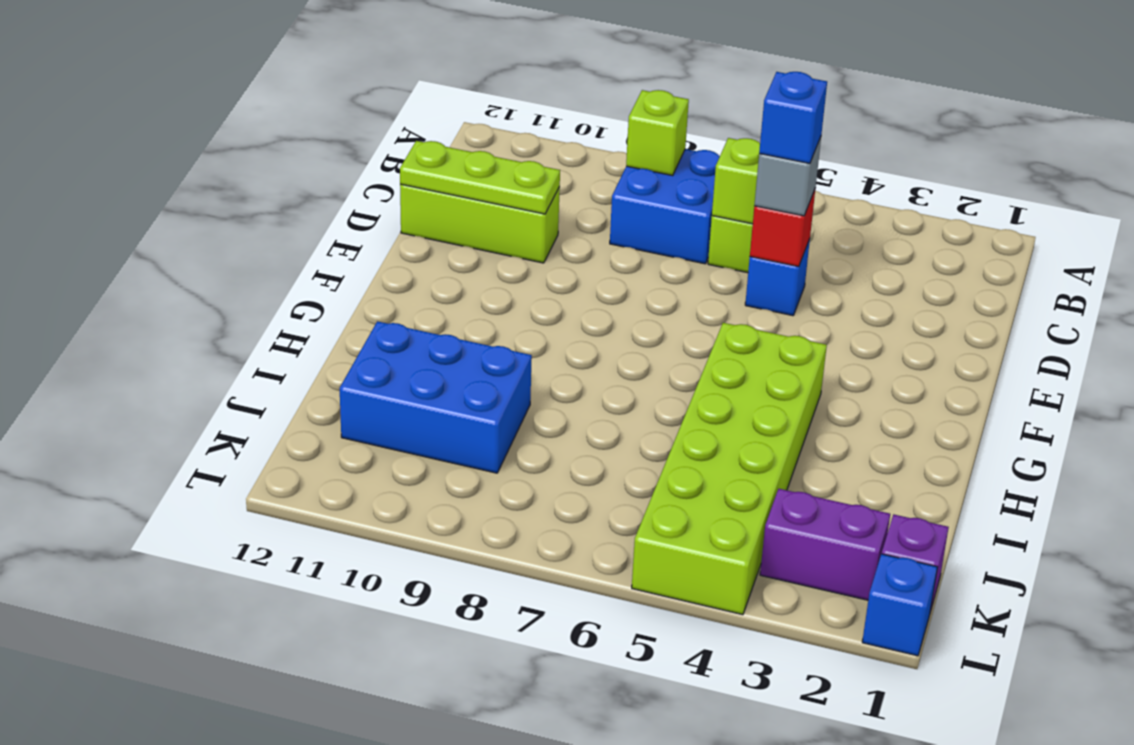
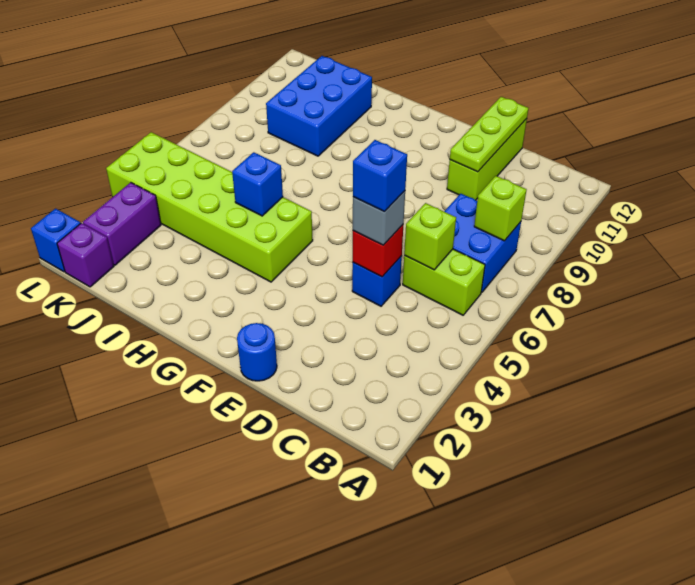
none -> blue round brick E1 level 1
none -> blue brick H5 level 2

